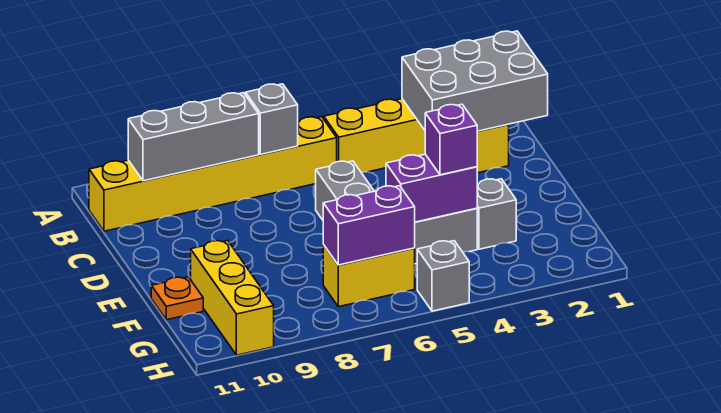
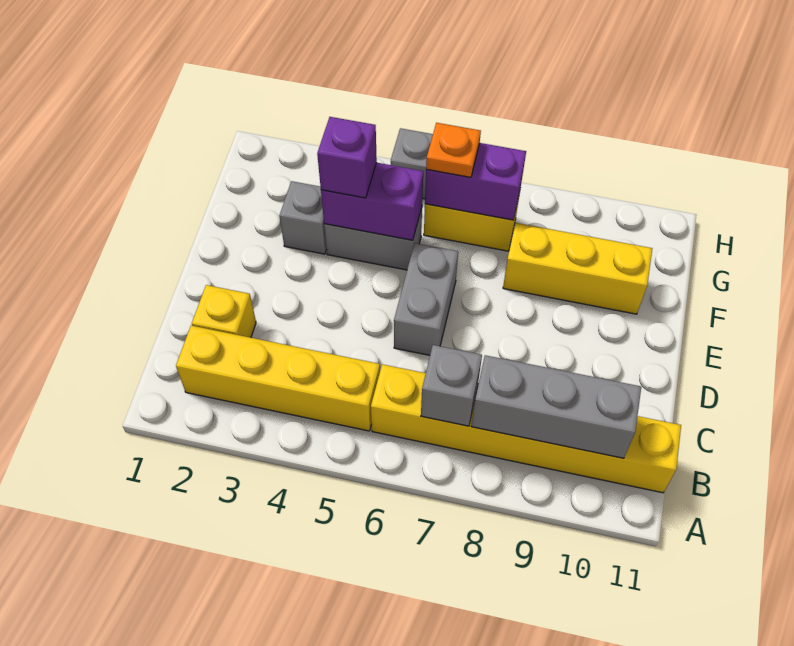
grey brick B1:C3 level 2 -> none
yellow brick F10:H10 level 1 -> yellow brick F8:F10 level 1
orange plate F11 level 1 -> orange plate G6 level 3

